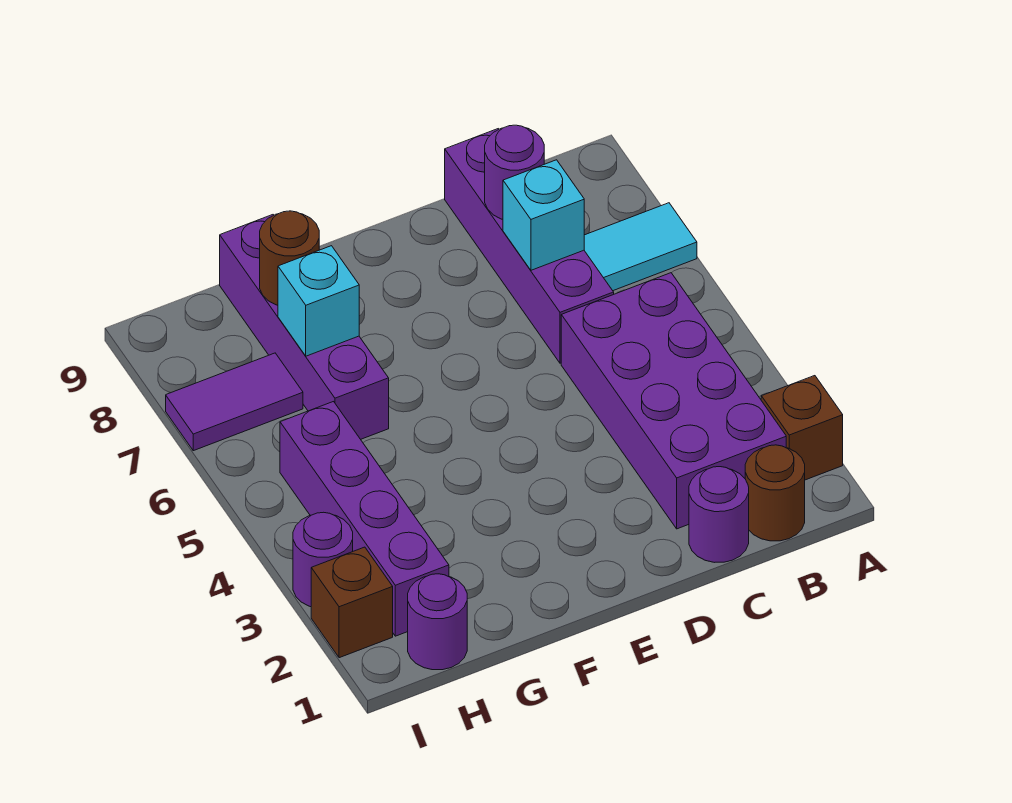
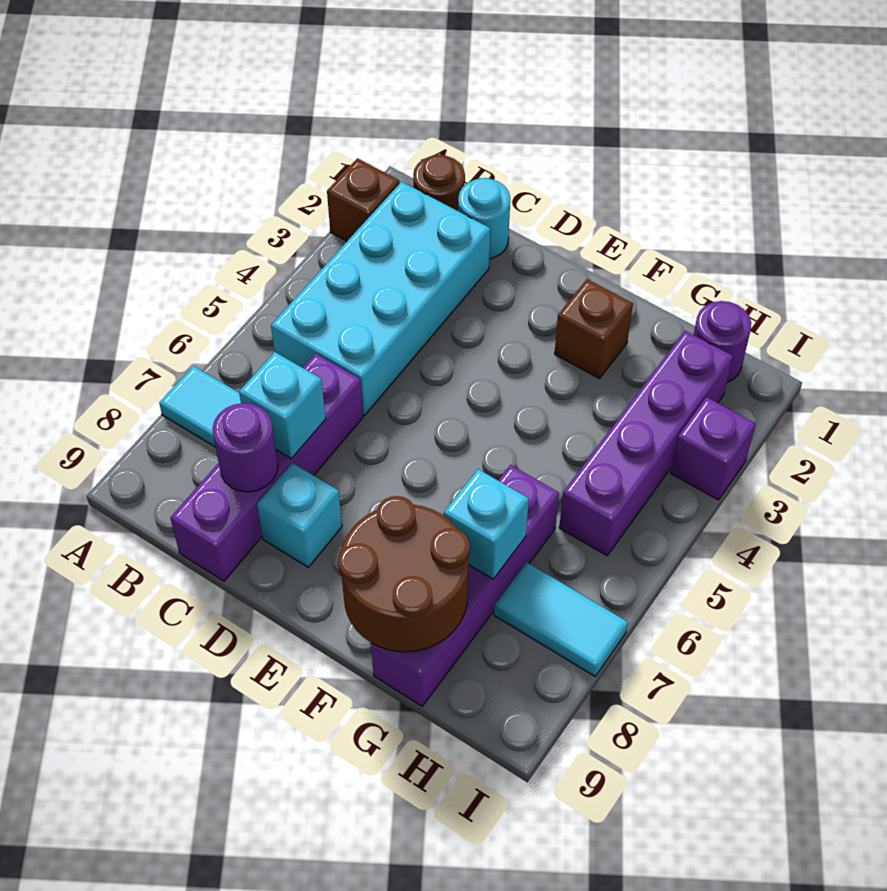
purple brick B2:C5 level 1 -> cyan brick B2:C5 level 1
purple round brick C1 level 1 -> cyan round brick C1 level 1
none -> cyan brick D8 level 1
brown round brick G8 level 2 -> brown round brick F8:G9 level 2
purple tile H7:I7 level 1 -> cyan tile H7:I7 level 1
brown brick I2 level 1 -> brown brick F2 level 1
purple round brick I3 level 1 -> purple brick I3 level 1

